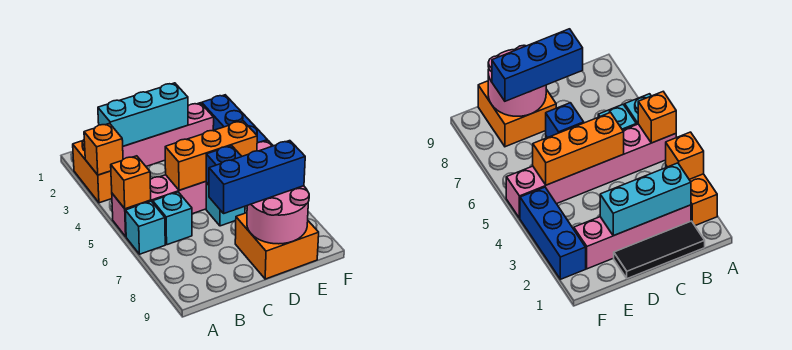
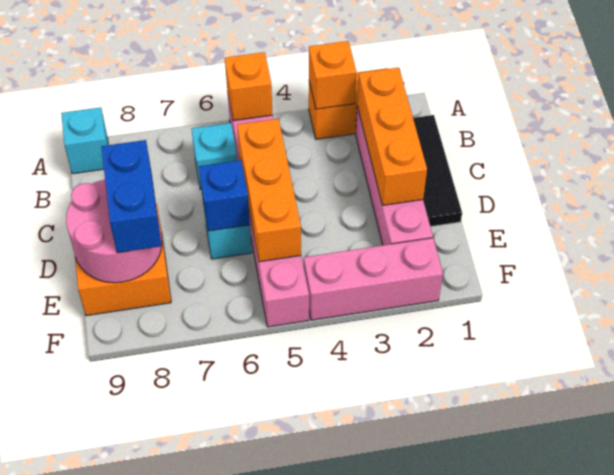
cyan brick A6 level 1 -> cyan brick A9 level 1
cyan brick B2:D2 level 2 -> orange brick B2:D2 level 2
blue brick C8:E8 level 3 -> blue brick D8:E8 level 3
blue brick F2:F4 level 1 -> pink brick F2:F4 level 1

